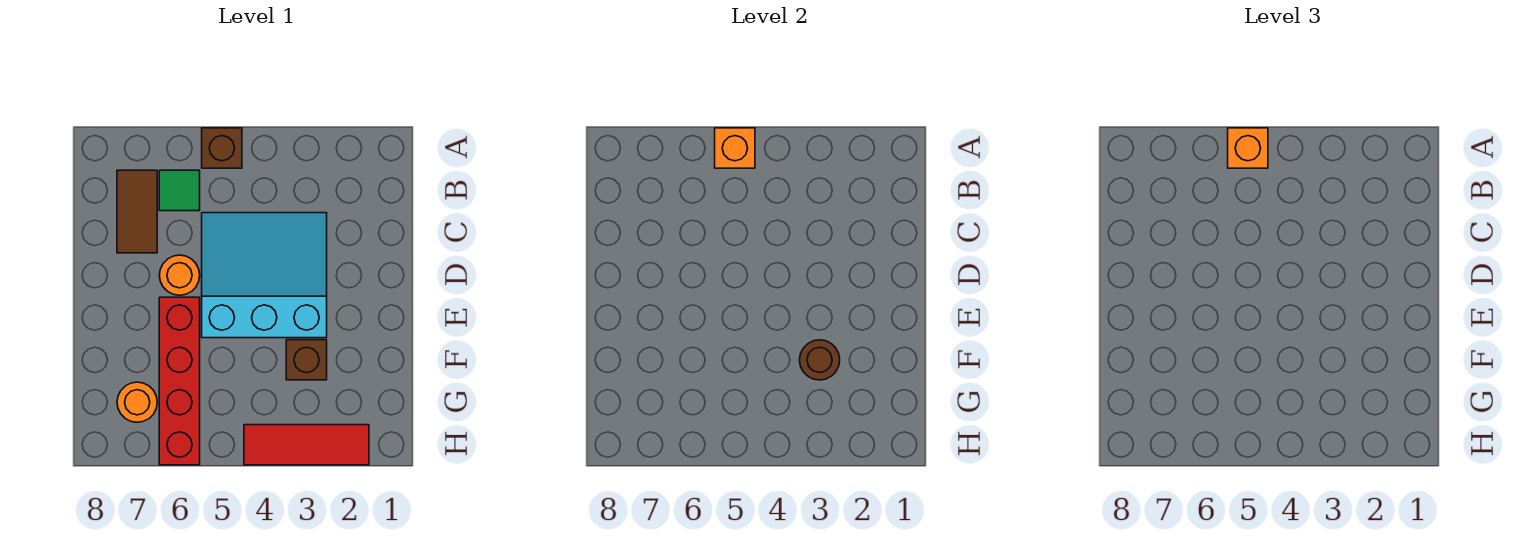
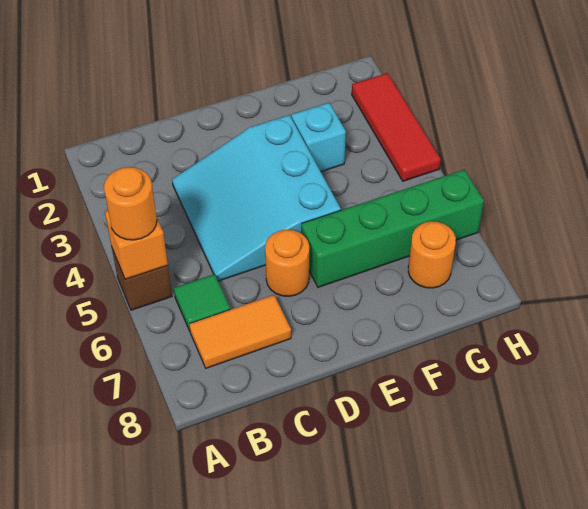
orange brick A5 level 3 -> orange round brick A5 level 3
brown tile B7:C7 level 1 -> orange tile B7:C7 level 1
red brick E6:H6 level 1 -> green brick E6:H6 level 1
brown brick F3 level 1 -> cyan brick F3 level 1
brown round brick F3 level 2 -> none

